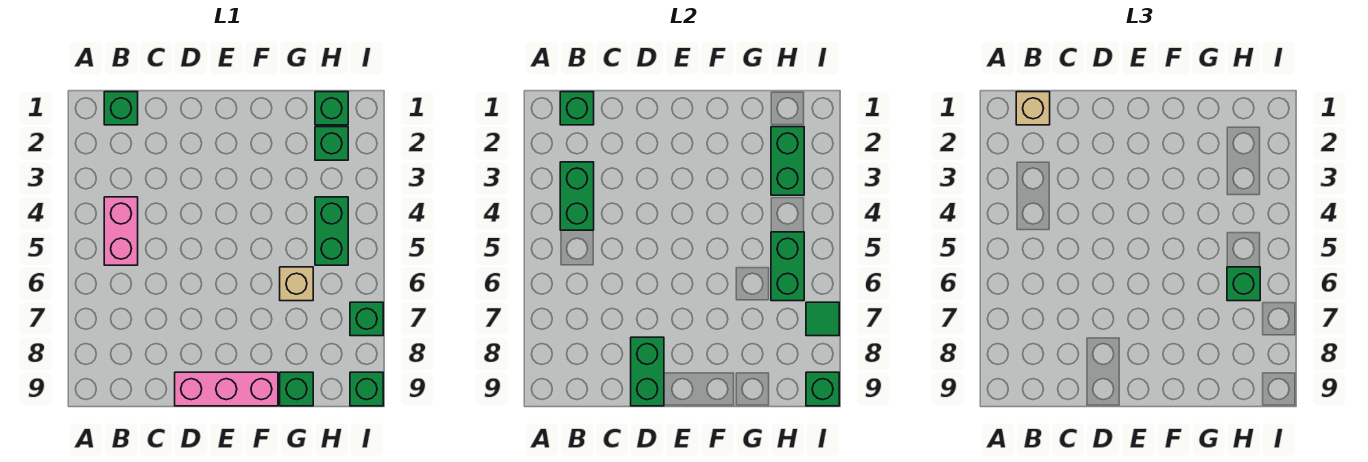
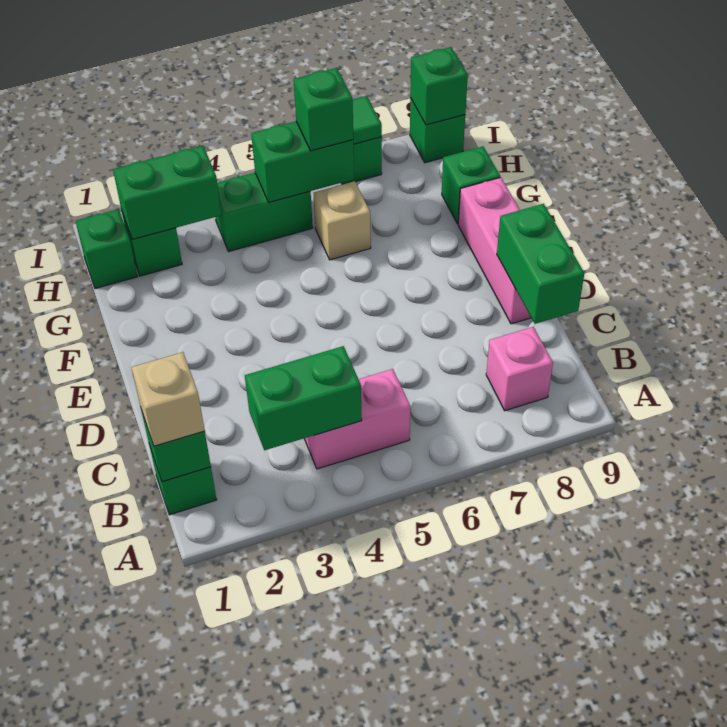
none -> pink brick B8 level 1
green brick D8:D9 level 2 -> green brick C9:D9 level 2

